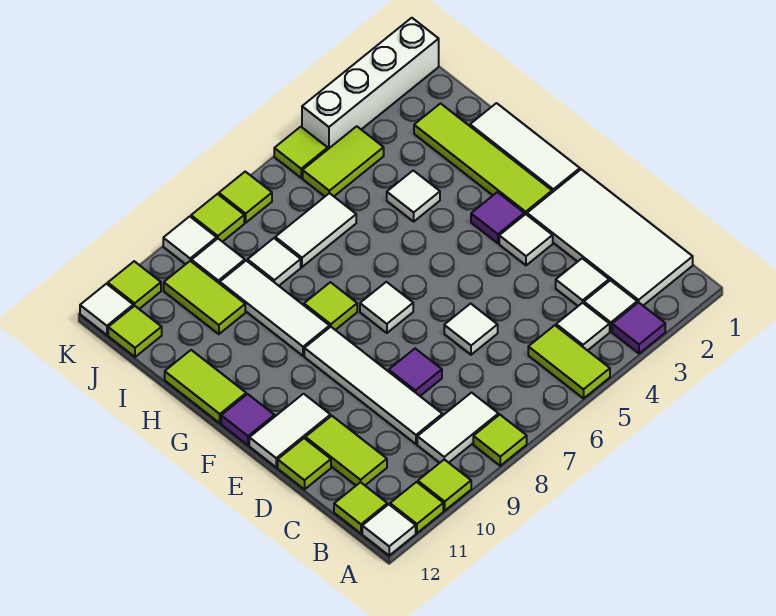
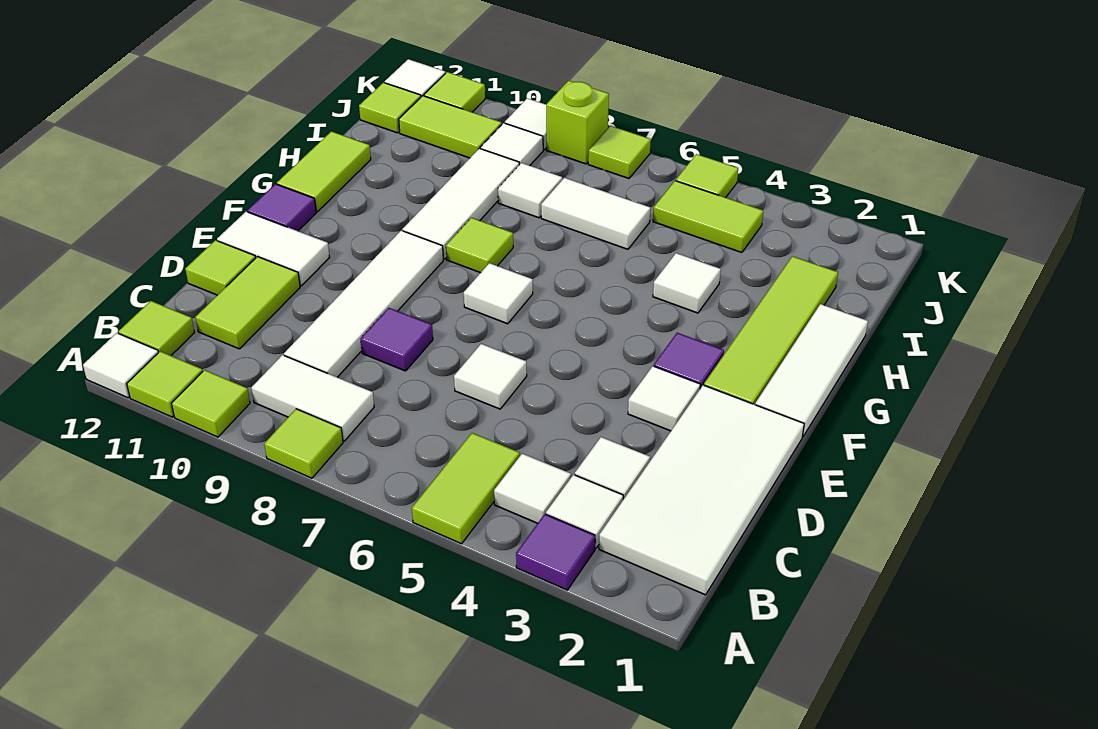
lime tile I10:J10 level 1 -> lime tile J10:J11 level 1
white brick K1:K4 level 1 -> none
lime tile K8 level 1 -> lime brick K8 level 1

